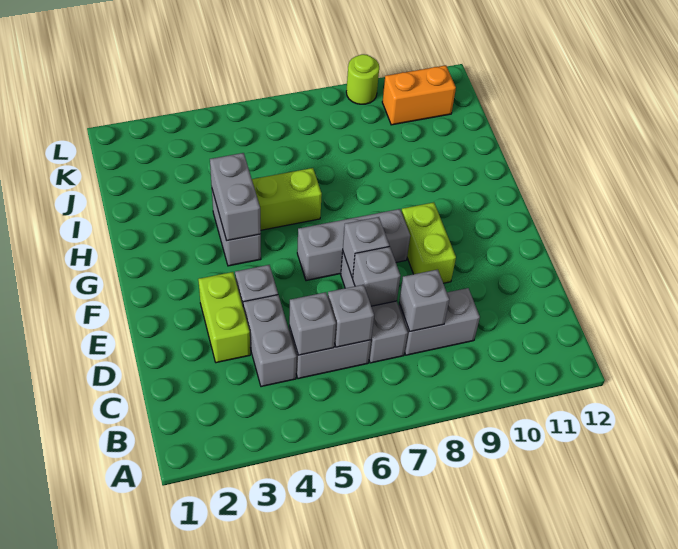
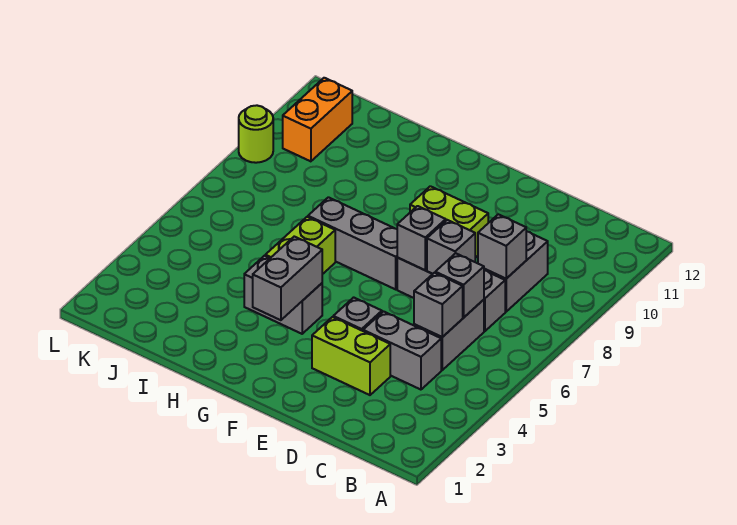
grey brick F6:F8 level 1 -> grey brick F7:H7 level 1
grey brick G4:H4 level 2 -> grey brick G3:G4 level 2

